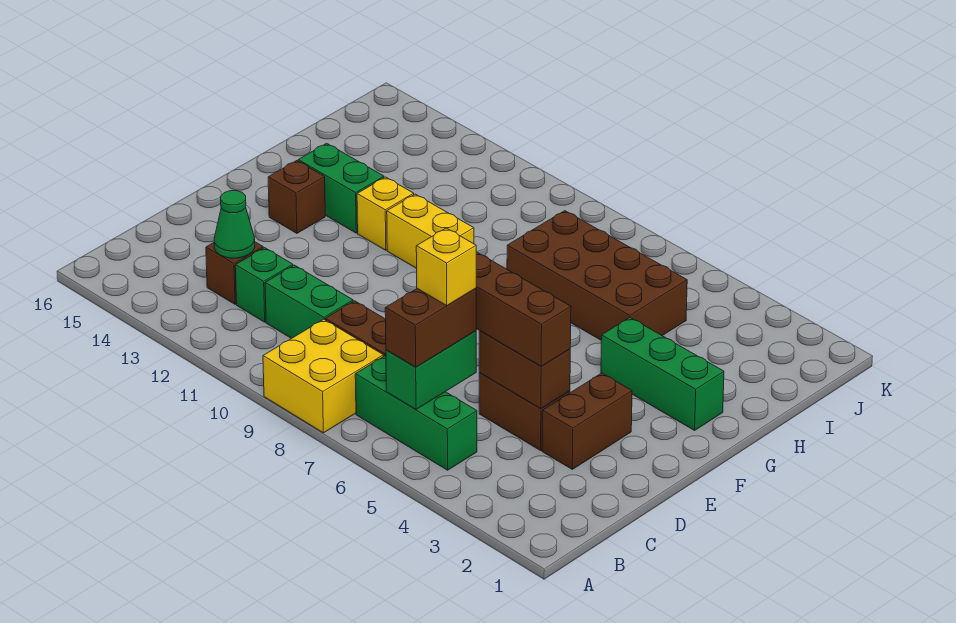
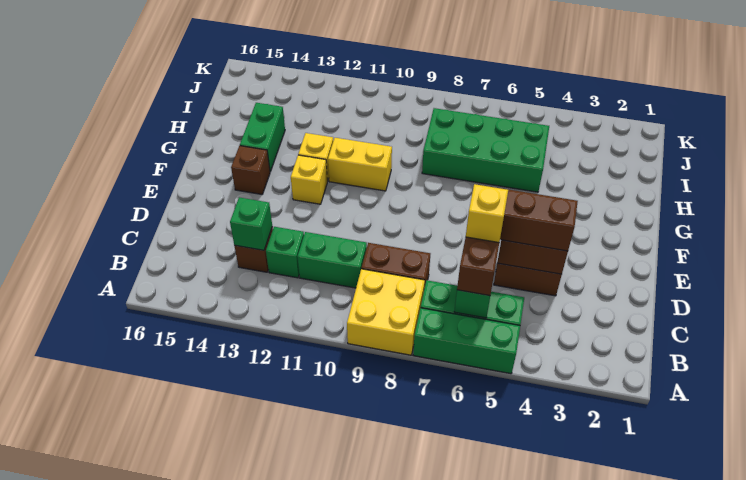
green cone C13 level 2 -> green brick C13 level 2
brown brick D3:E3 level 1 -> none
none -> yellow brick F12 level 1
green brick G2:G4 level 1 -> green brick A5:A7 level 1
green brick G13:G14 level 1 -> green brick G14:H14 level 1
brown brick H5:I8 level 1 -> green brick H5:I8 level 1

